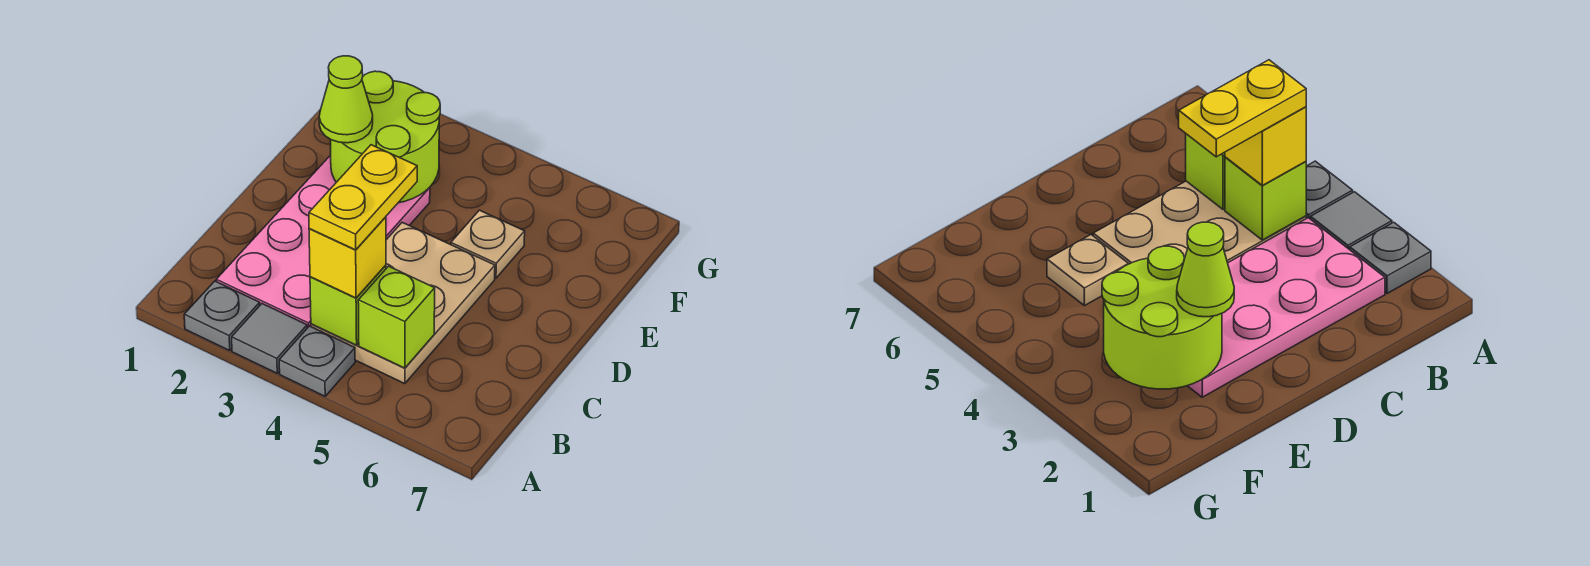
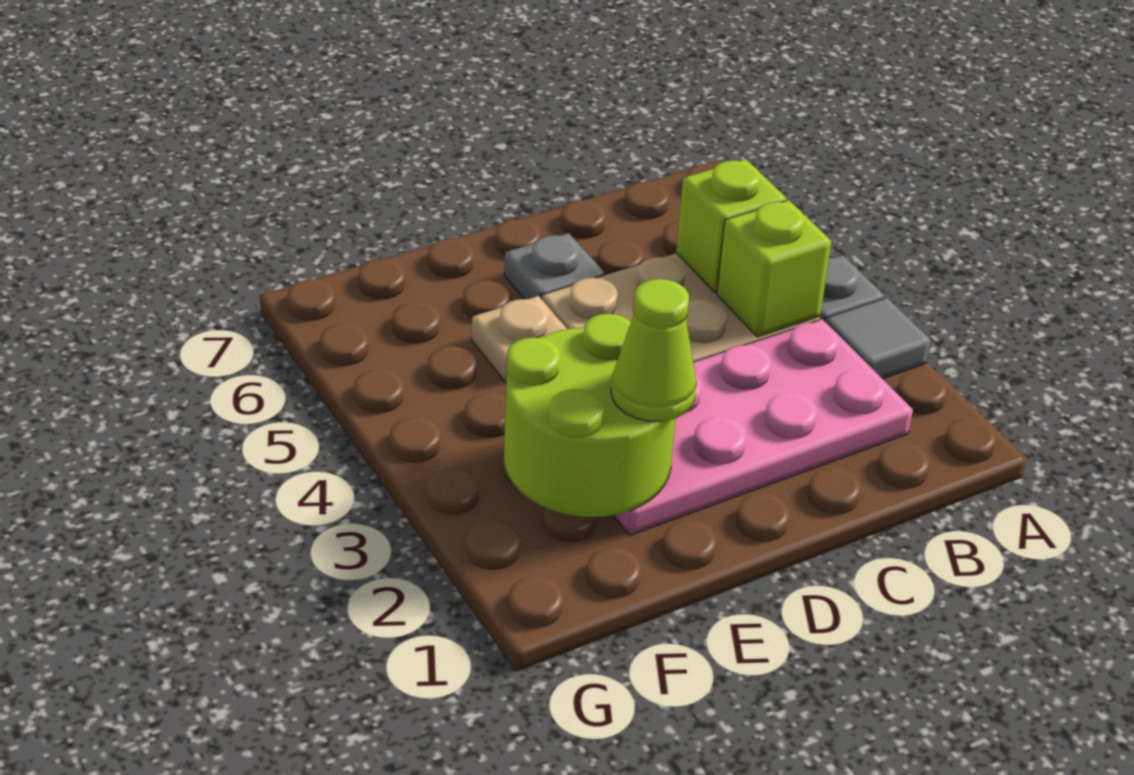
grey plate A2 level 1 -> grey plate D6 level 1
yellow brick B4 level 3 -> none
yellow plate B4:C4 level 4 -> none

